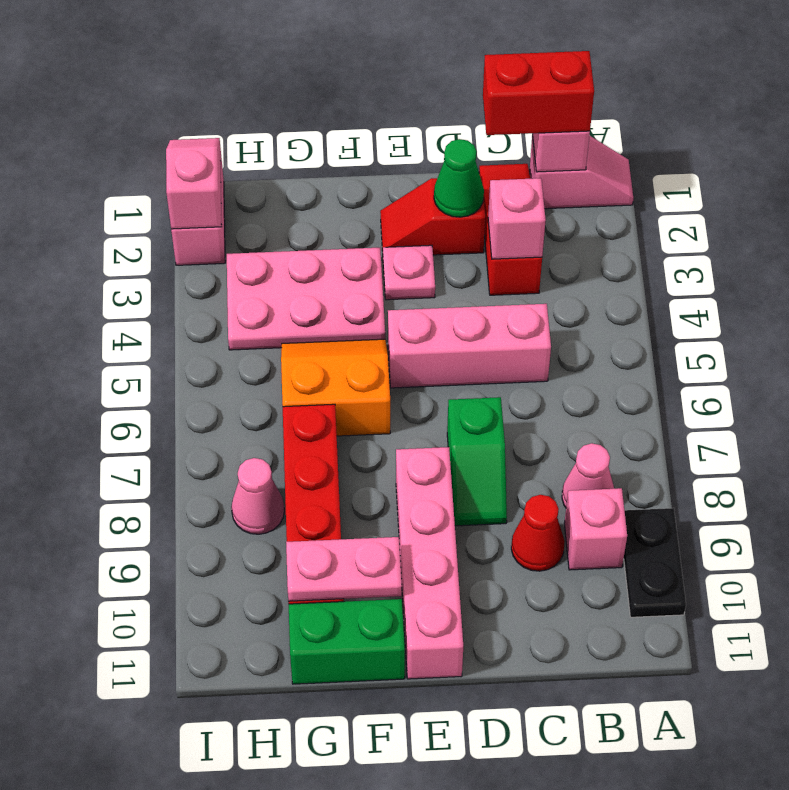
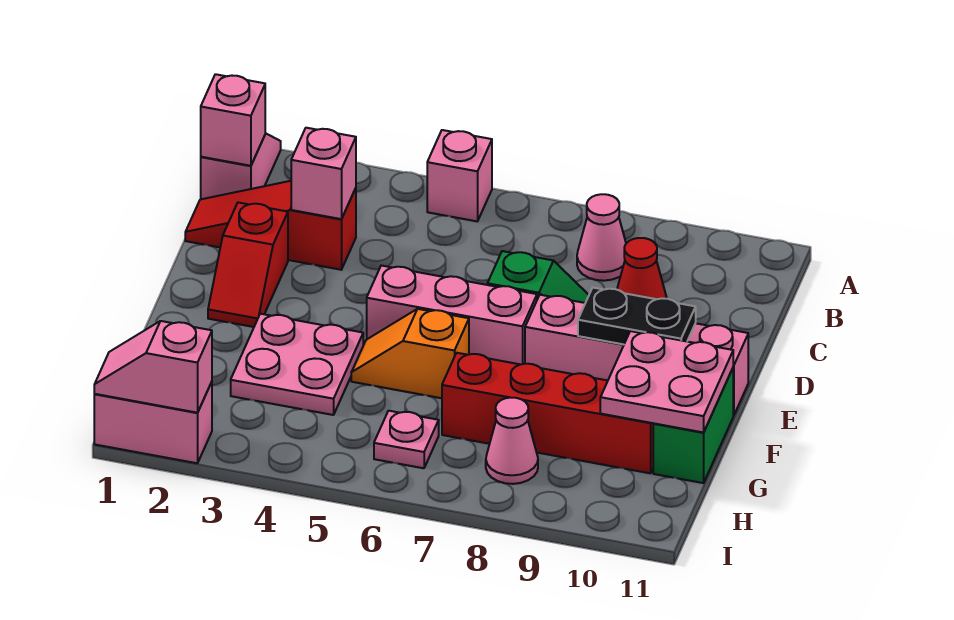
black plate A9:A10 level 1 -> black plate E9:E10 level 2
red brick B1:C1 level 3 -> none
pink brick B9 level 1 -> pink brick A5 level 1
pink brick C5:E5 level 1 -> pink brick E5:E7 level 1
green cone D2 level 2 -> none
pink plate E3 level 1 -> pink plate H6 level 1
pink plate F3:H4 level 1 -> pink plate F3:G4 level 1
orange slope F5:G6 level 1 top 6 -> orange slope F5:F6 level 1 top 6
pink plate F10:G10 level 2 -> pink plate F10:G11 level 2

